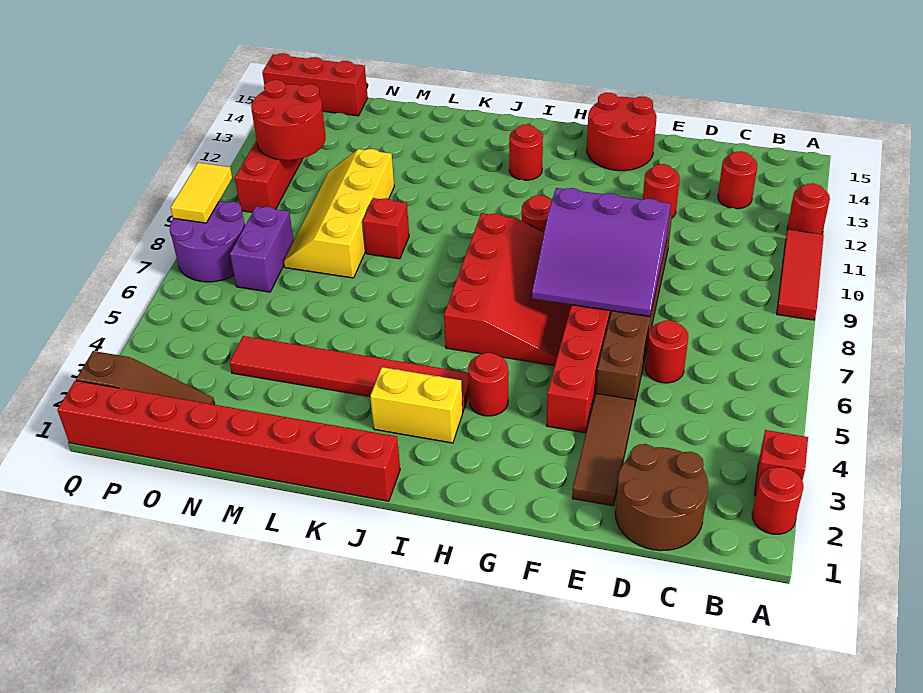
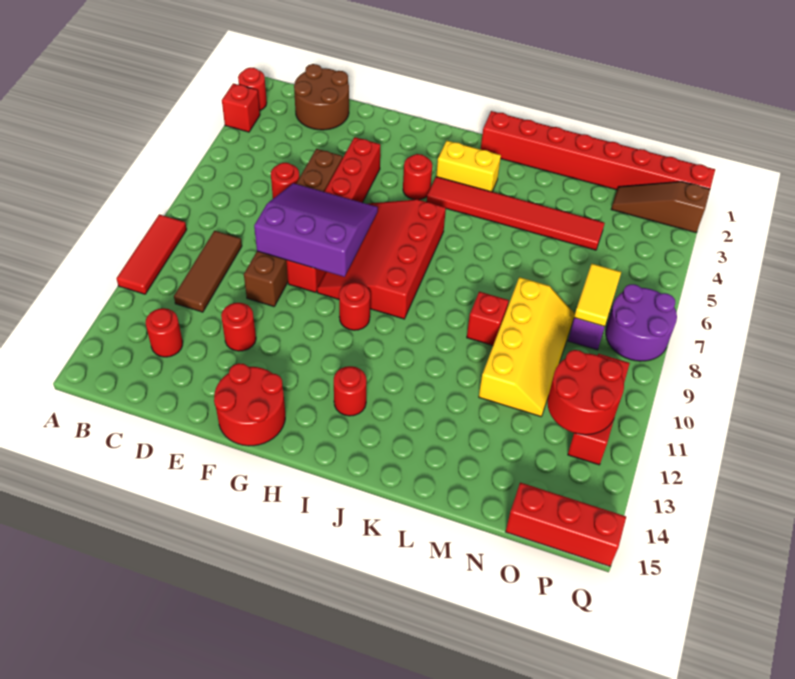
red round brick A12 level 1 -> none
brown tile E2:E4 level 1 -> brown tile C9:C11 level 1
yellow tile Q8:Q9 level 2 -> yellow tile O7:O8 level 2

